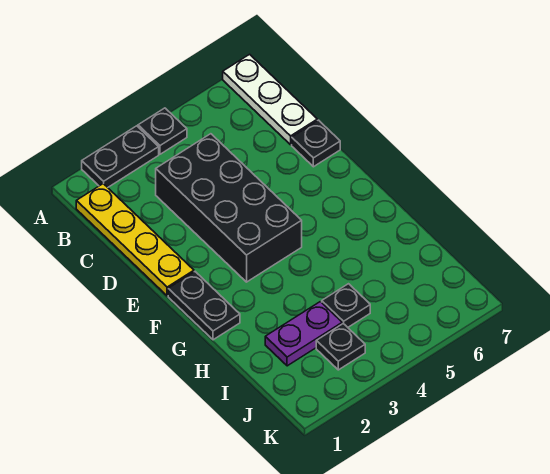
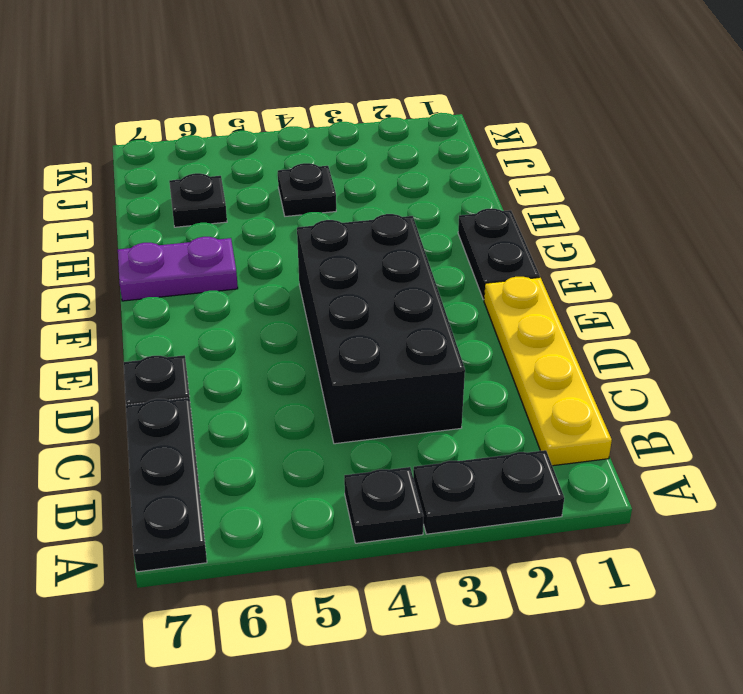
white plate A7:C7 level 1 -> black plate A7:C7 level 1
purple plate I2:I3 level 1 -> purple plate G6:G7 level 1
black plate J3 level 1 -> black plate I6 level 1

